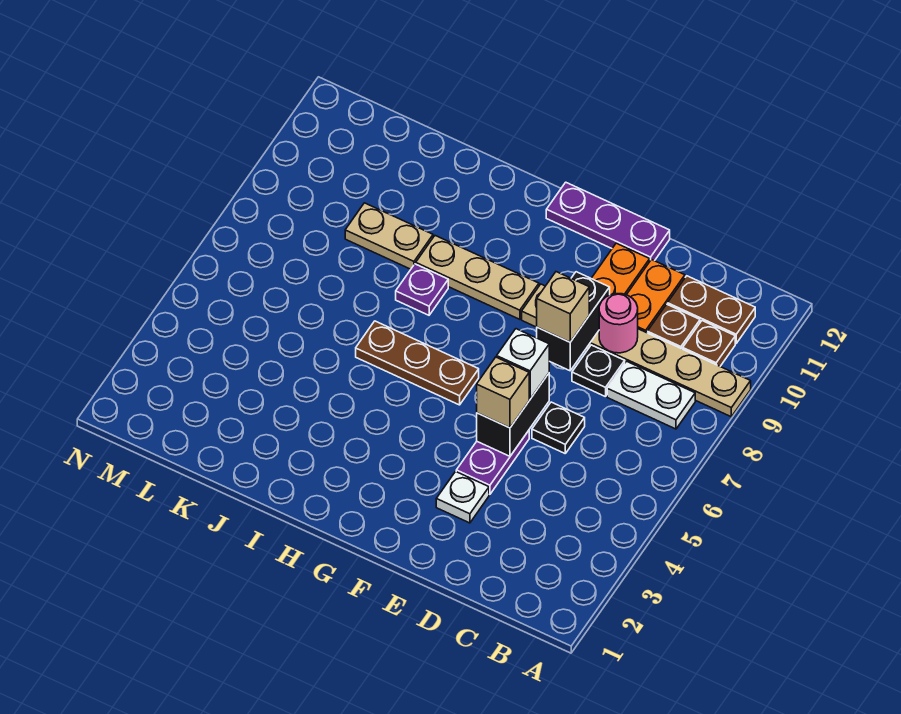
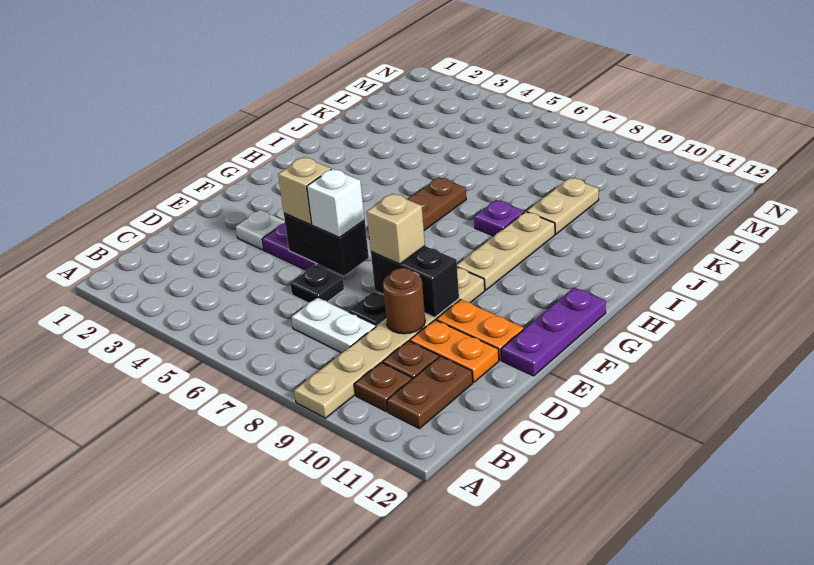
white plate B8:C8 level 1 -> white plate C7:C8 level 1
pink round brick D9 level 2 -> brown round brick D9 level 2

